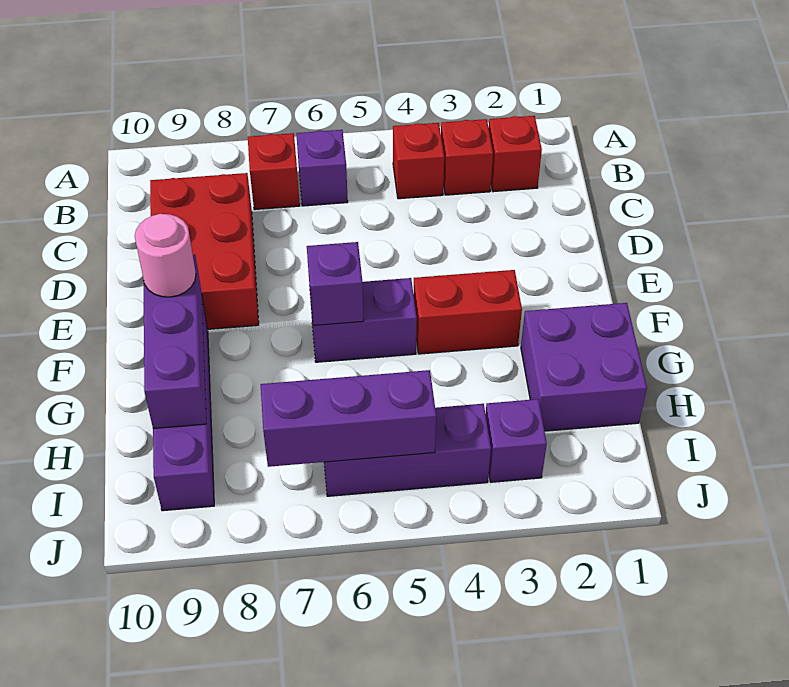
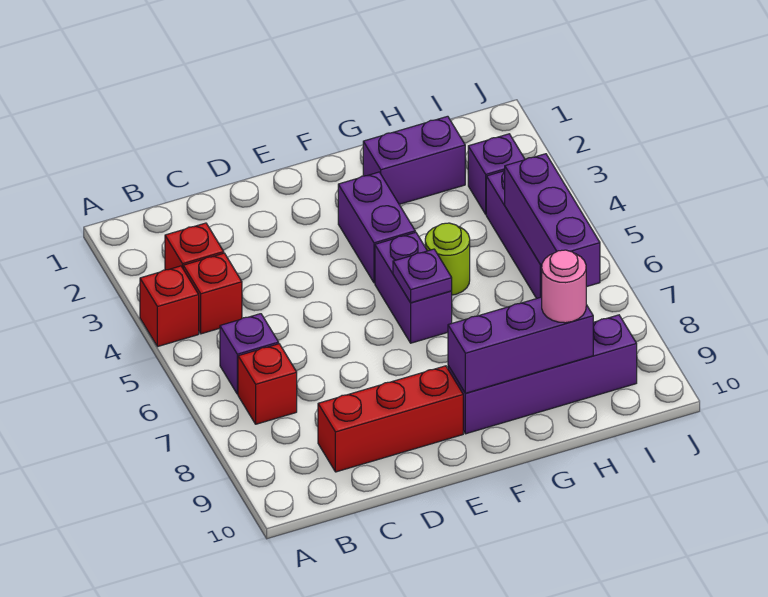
red brick B2 level 1 -> red brick A4 level 1
red brick C8:E9 level 1 -> red brick C9:E9 level 1
red brick F3:F4 level 1 -> purple brick F3:F4 level 1
purple brick F6 level 2 -> purple plate F6 level 2
pink round brick F9 level 3 -> pink round brick H9 level 3
purple brick G1:H2 level 1 -> purple brick G2:H2 level 1
none -> lime round brick G5 level 1

